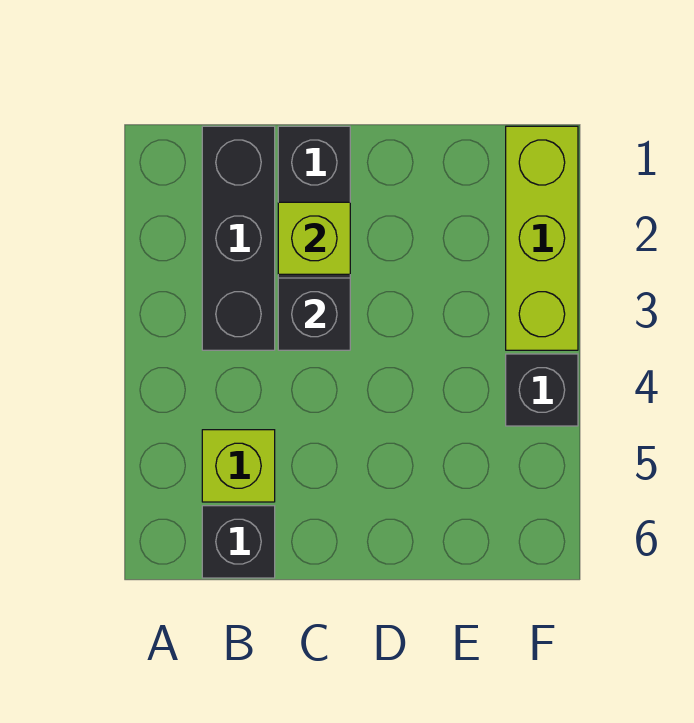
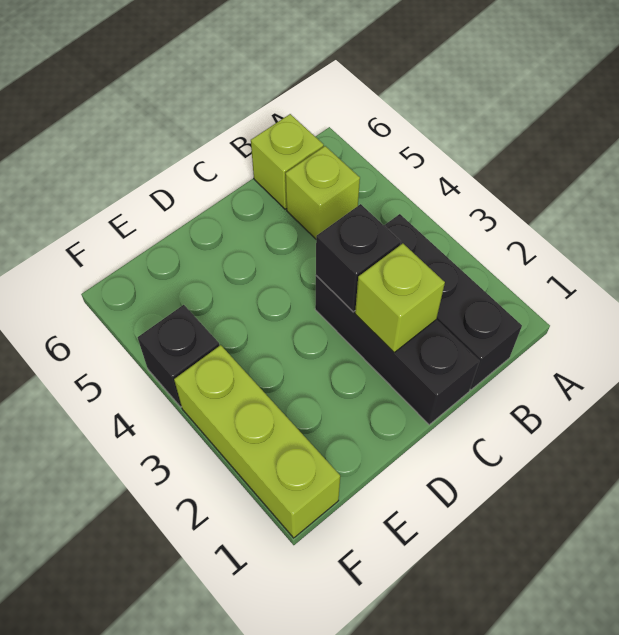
black brick B6 level 1 -> lime brick B6 level 1

